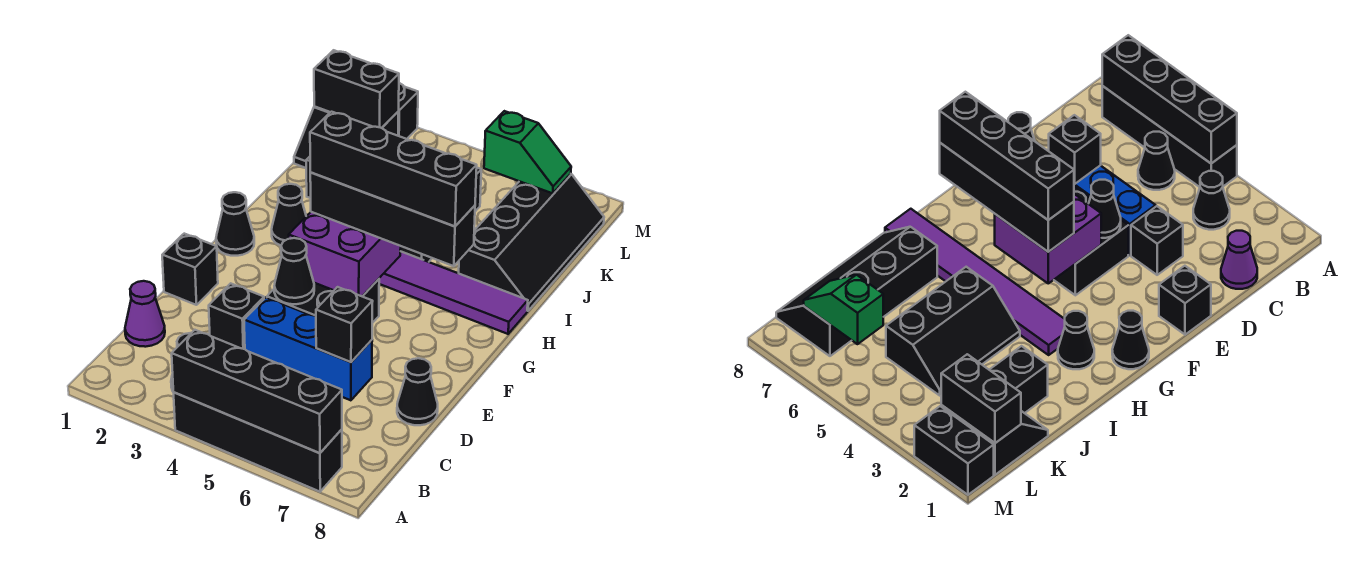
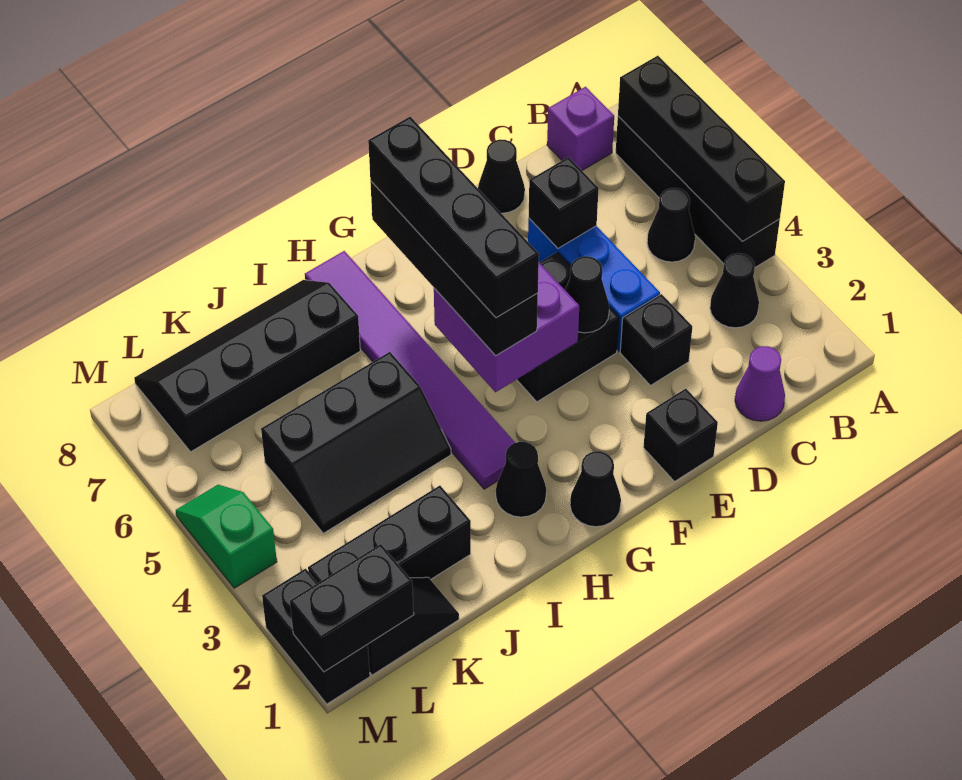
none -> purple brick B8 level 1
black brick L1:L2 level 2 -> black brick L1:M1 level 2
green slope L6:L7 level 2 top 6 -> green slope M4:M5 level 1 top 4

